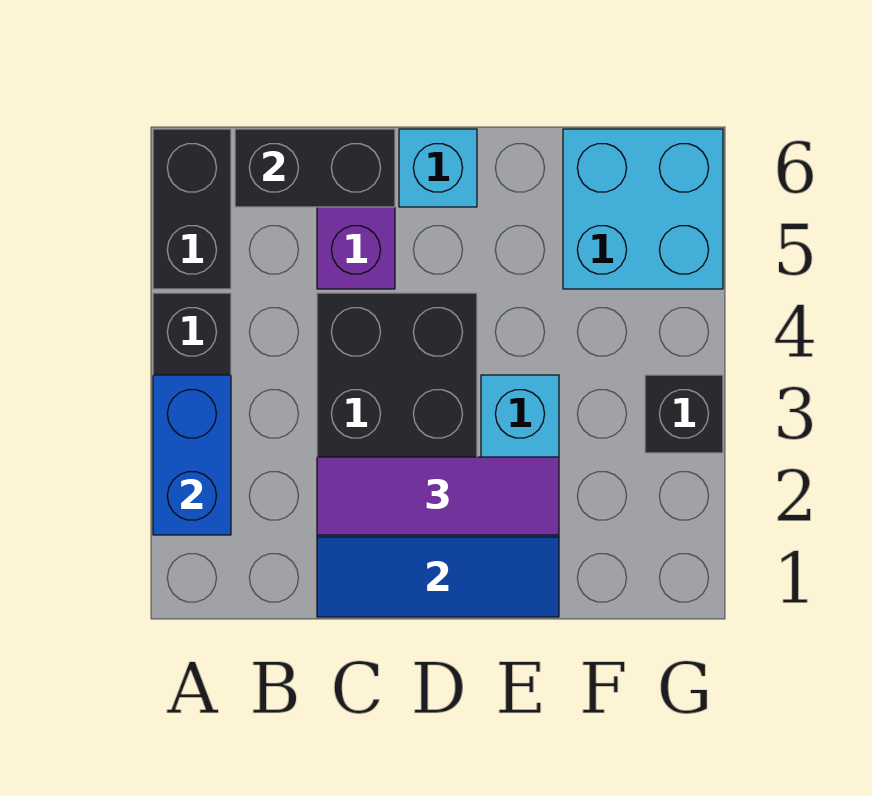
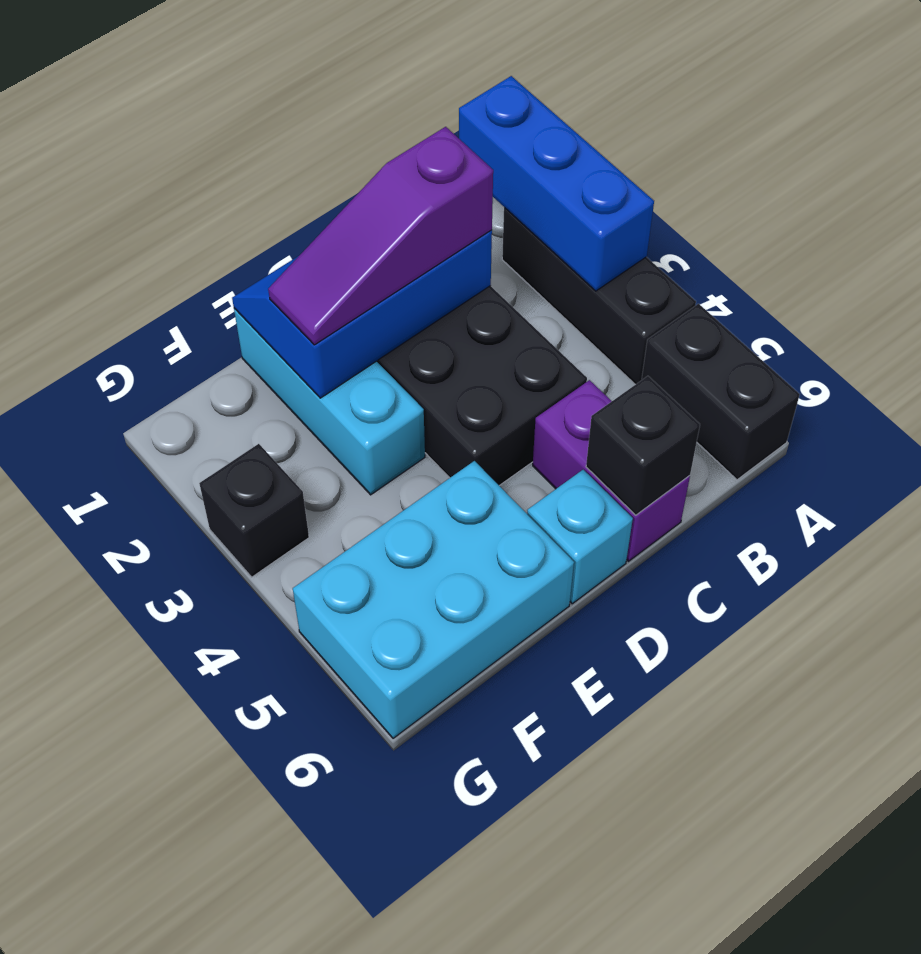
blue brick A2:A3 level 2 -> blue brick A1:A3 level 2
black brick B6:C6 level 2 -> black brick C6 level 2
purple tile C2:E2 level 3 -> purple slope C2:E2 level 3 top C
cyan brick F5:G6 level 1 -> cyan brick E5:G6 level 1

